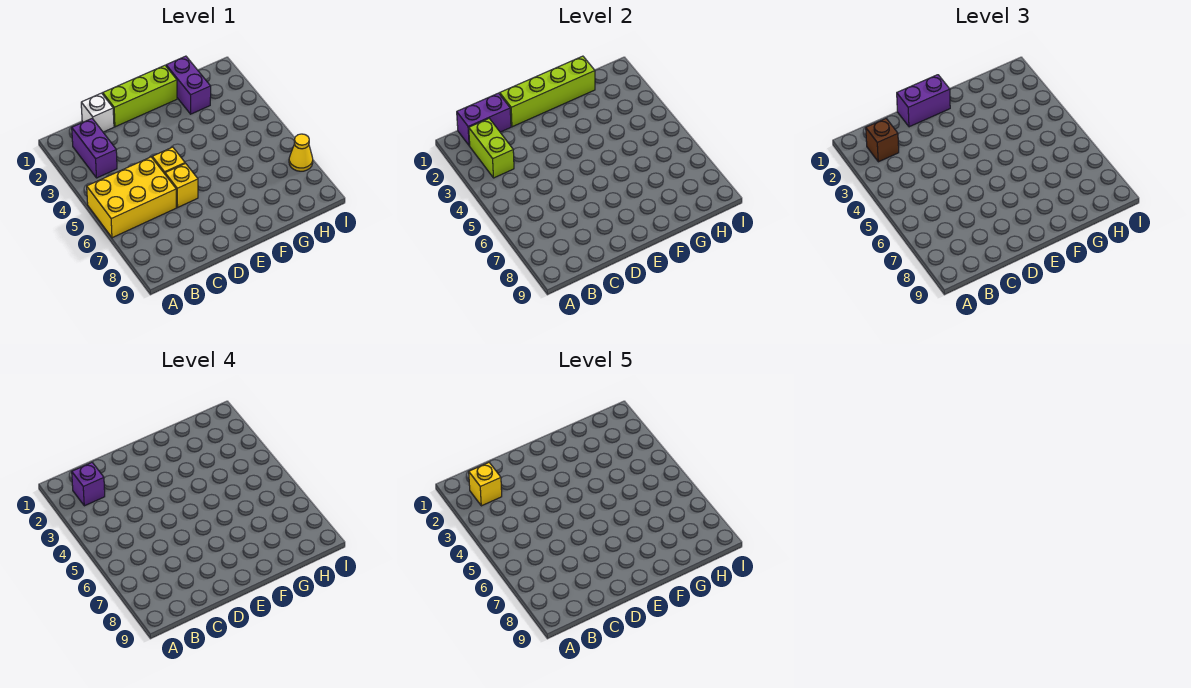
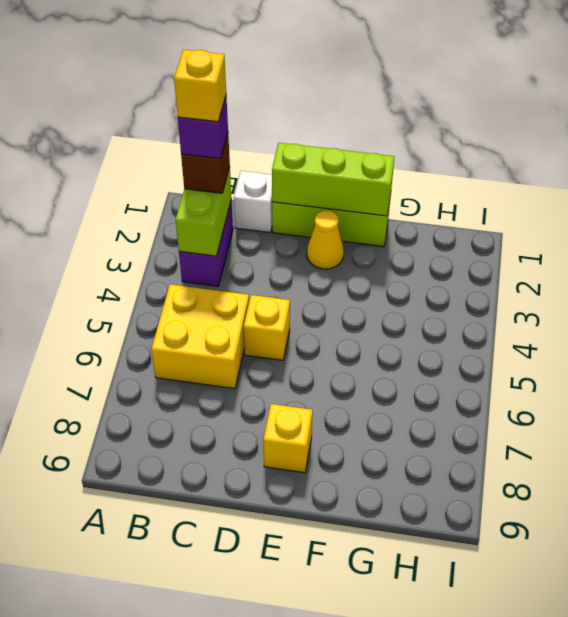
yellow brick A5:C6 level 1 -> yellow brick B5:C6 level 1
purple brick B1:C1 level 2 -> none
lime brick D1:G1 level 2 -> lime brick D1:F1 level 2
purple brick D1:E1 level 3 -> none
yellow brick D6 level 1 -> yellow brick E8 level 1
purple brick G1:G2 level 1 -> none
yellow cone I7 level 1 -> yellow cone E2 level 1

